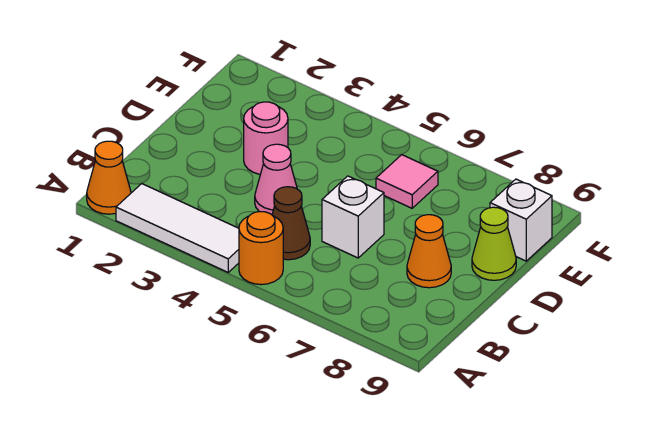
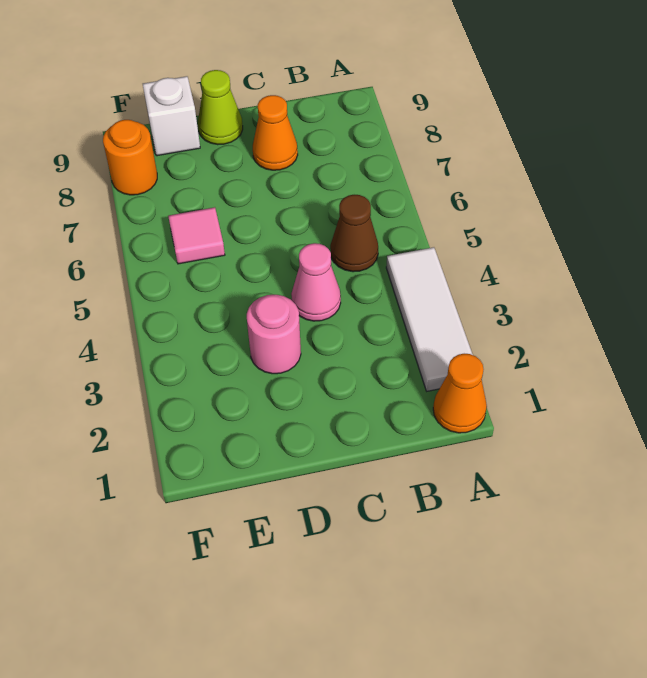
orange round brick A5 level 1 -> orange round brick F8 level 1
white brick C6 level 1 -> none

